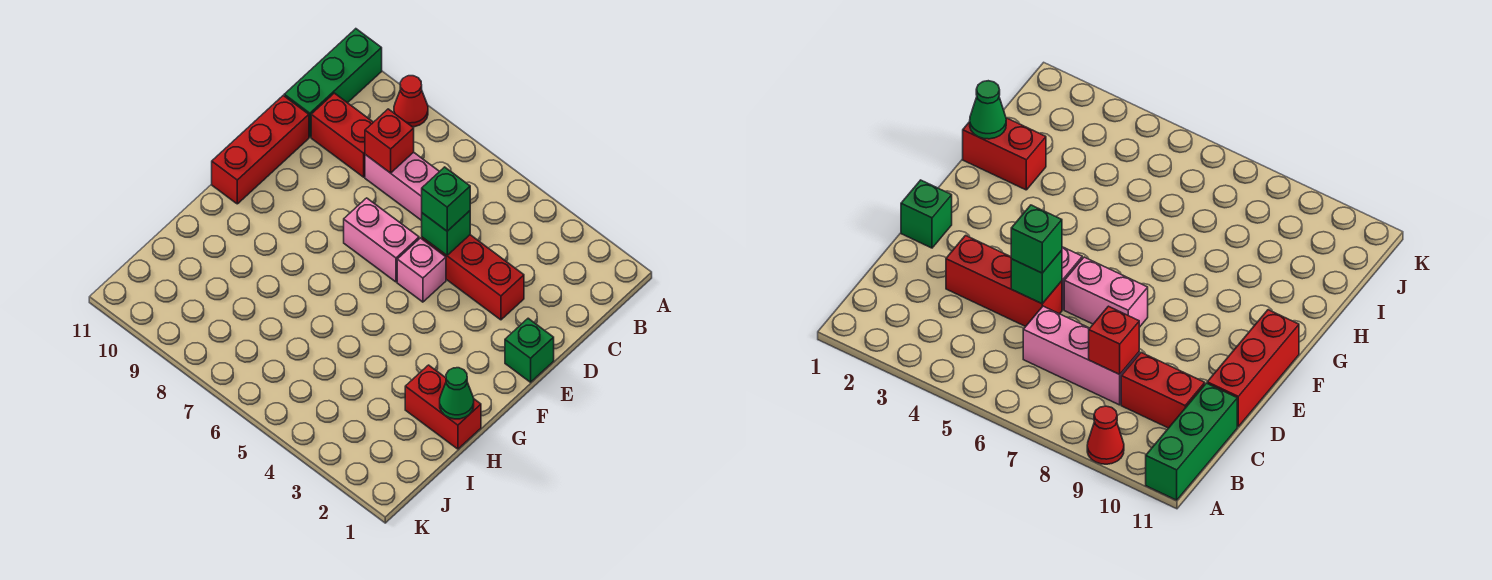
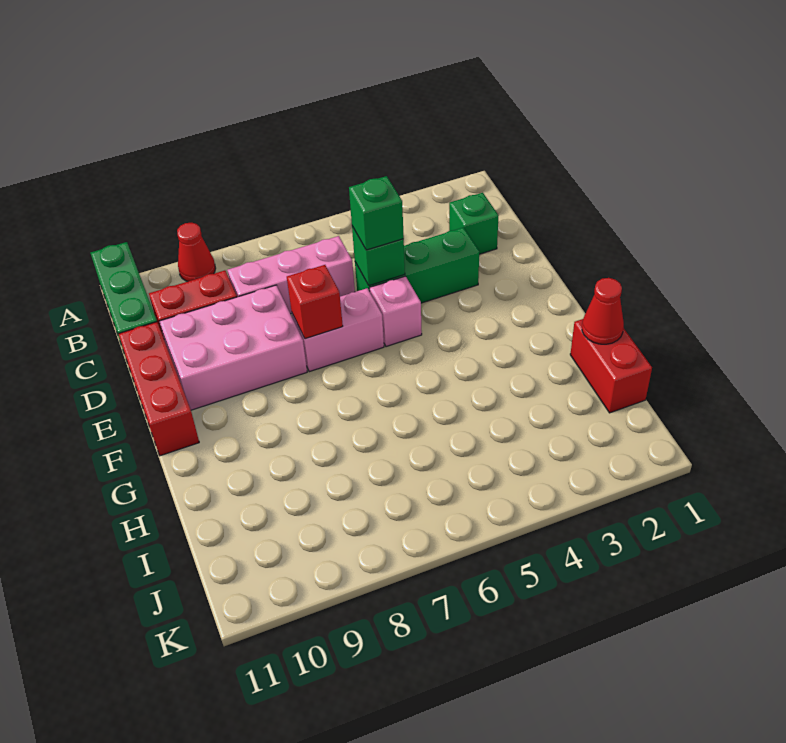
red brick C8 level 2 -> red brick E7 level 2
red brick D3:D5 level 1 -> green brick D3:D5 level 1
none -> pink brick D8:E10 level 1
green brick E1 level 1 -> green brick C2 level 1
red brick H1:H2 level 1 -> red brick H1:I1 level 1
green cone H1 level 2 -> red cone H1 level 2

